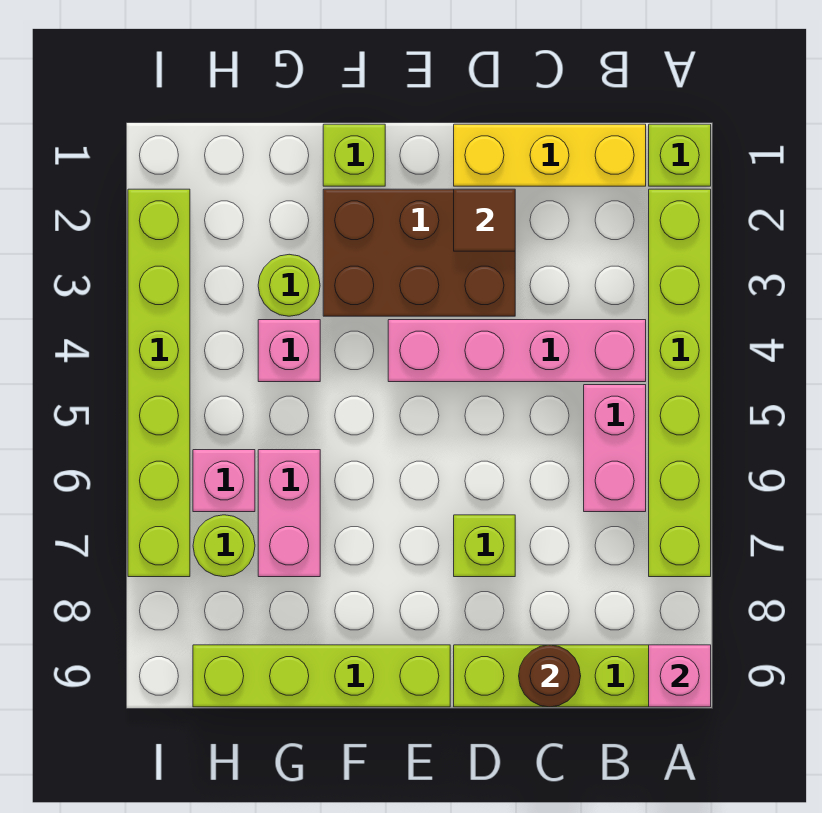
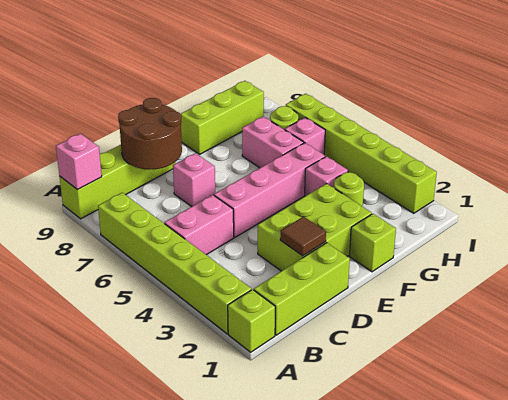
yellow brick B1:D1 level 1 -> lime brick B1:D1 level 1
pink brick B4:E4 level 1 -> pink brick D5:G5 level 1
pink brick B5:B6 level 1 -> pink brick B5:C5 level 1
brown round brick C9 level 2 -> brown round brick C8:D9 level 2
brown brick D2:F3 level 1 -> lime brick D2:F3 level 1
lime brick D7 level 1 -> pink brick D7 level 1
lime brick E9:H9 level 1 -> lime brick F9:H9 level 1

